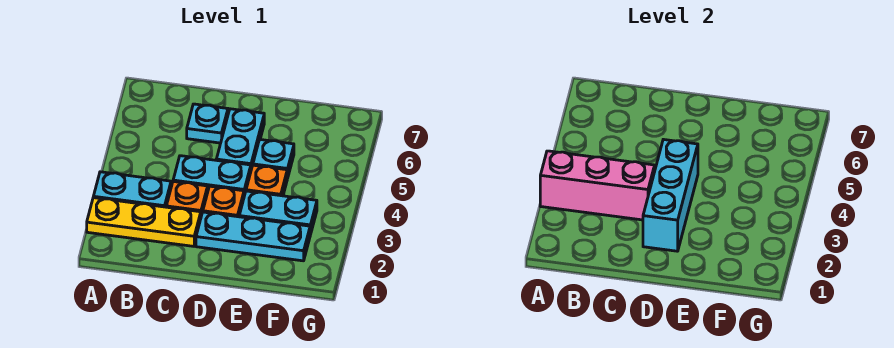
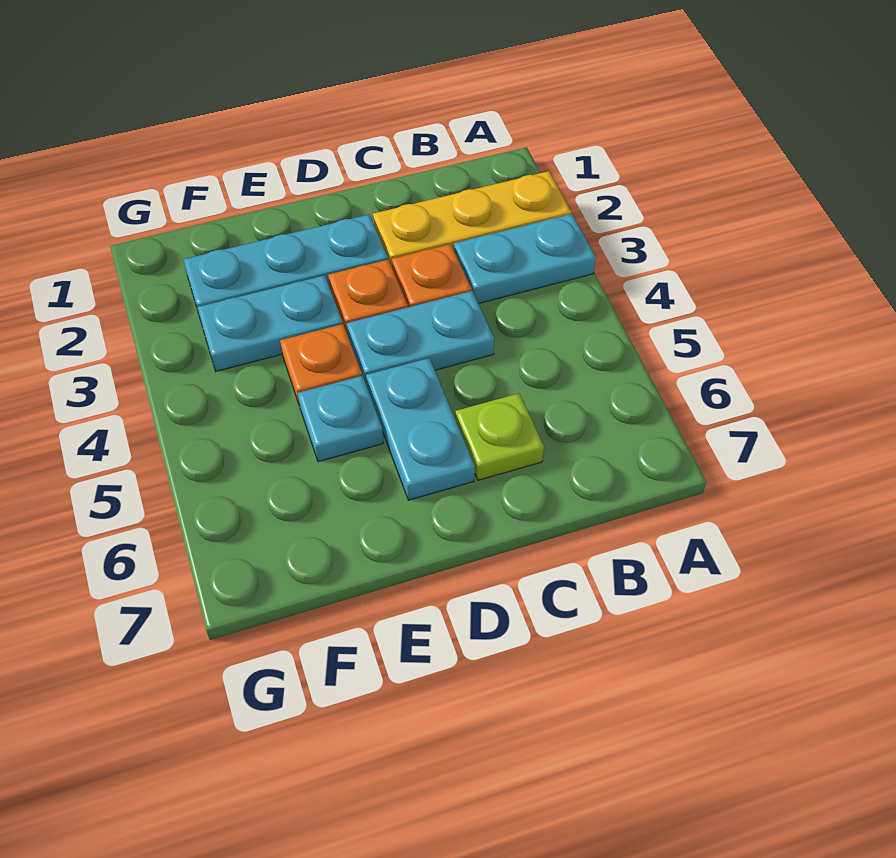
pink brick A3:C3 level 2 -> none
cyan plate C6 level 1 -> lime plate C6 level 1
cyan brick D2:D4 level 2 -> none

